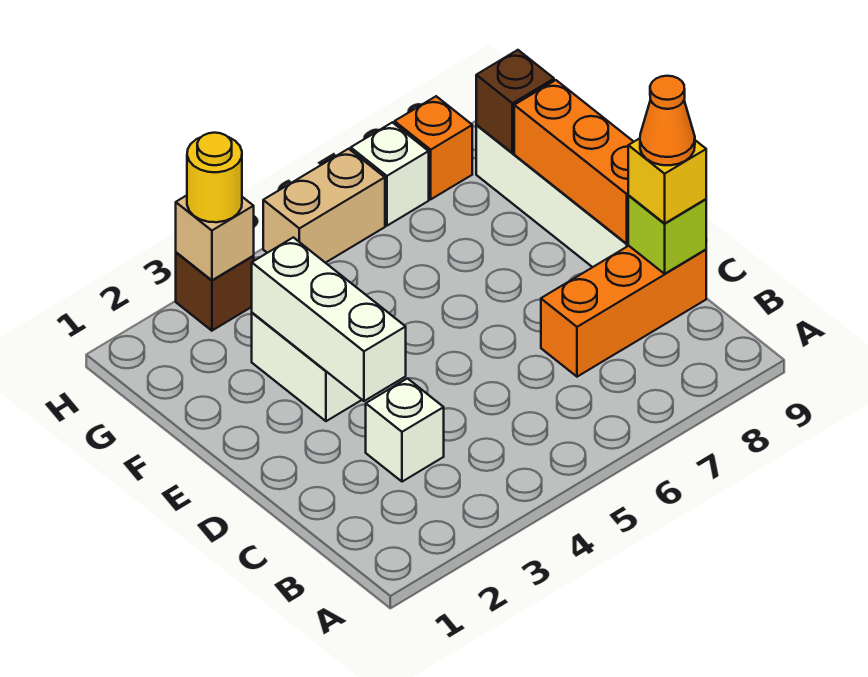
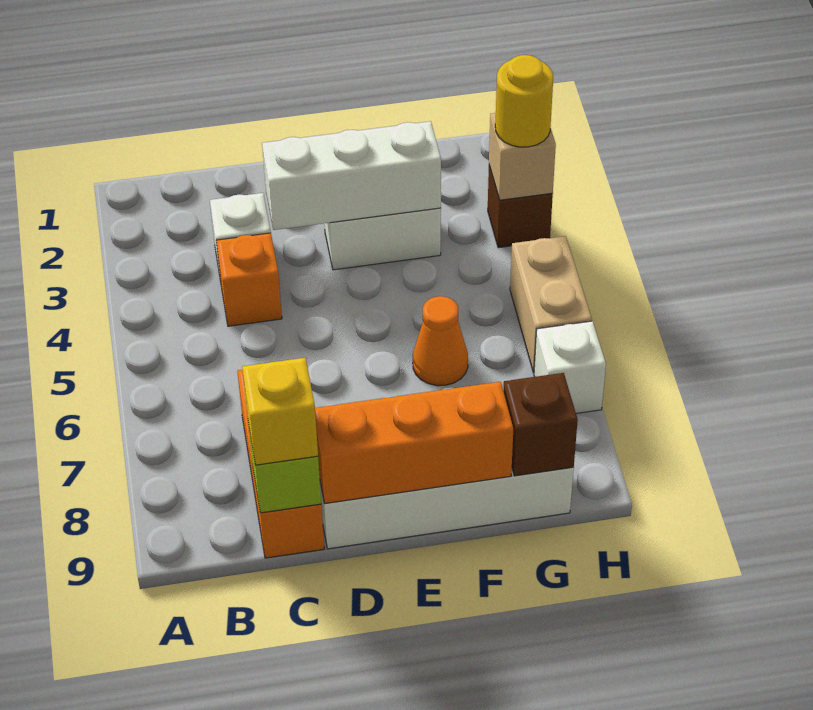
orange cone C9 level 4 -> orange cone F6 level 1
orange brick H8 level 1 -> orange brick C4 level 1

